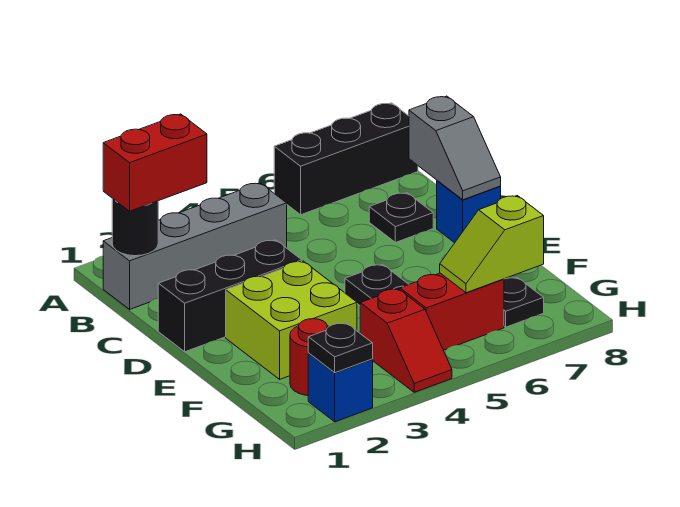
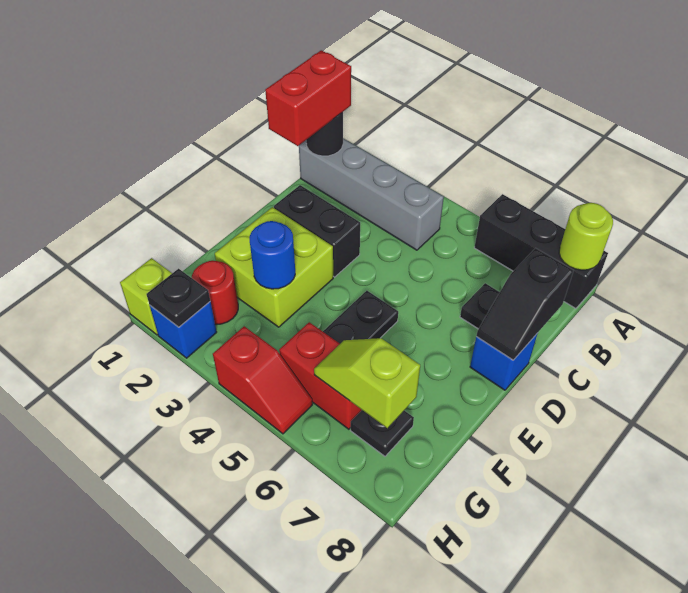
none -> lime round brick A8 level 2
red brick B1:B2 level 3 -> red brick B1:C1 level 3
grey slope C8:D8 level 2 top C -> black slope C8:D8 level 2 top C
black brick D1:D3 level 1 -> black brick D2:D3 level 1
none -> blue round brick F3 level 2
red slope G4:H4 level 1 top G -> red slope H4:H5 level 1 top 4
none -> lime brick H1 level 1

